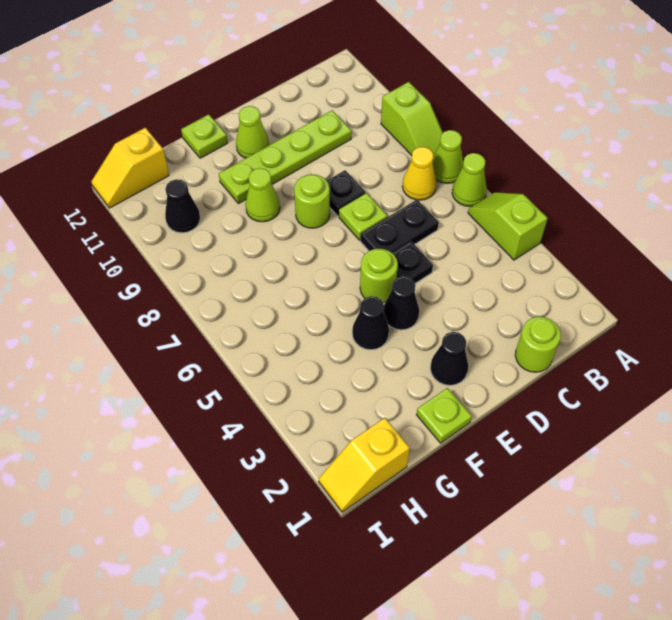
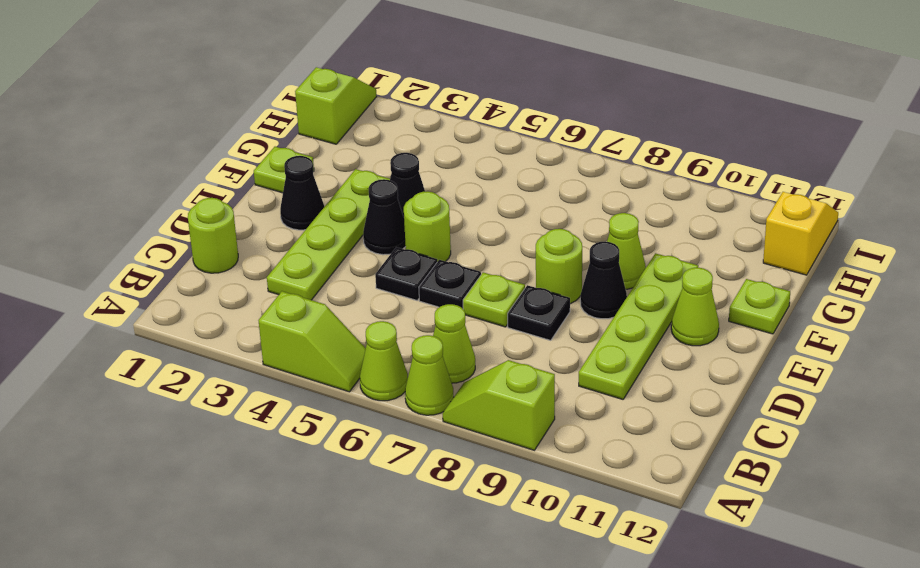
yellow cone B7 level 1 -> lime cone B7 level 1
none -> lime plate C3:F3 level 1
black plate C6:D6 level 1 -> black plate D6 level 1
yellow slope H1:I1 level 1 top H -> lime slope H1:I1 level 1 top H
black cone H10 level 1 -> black cone E9 level 1

